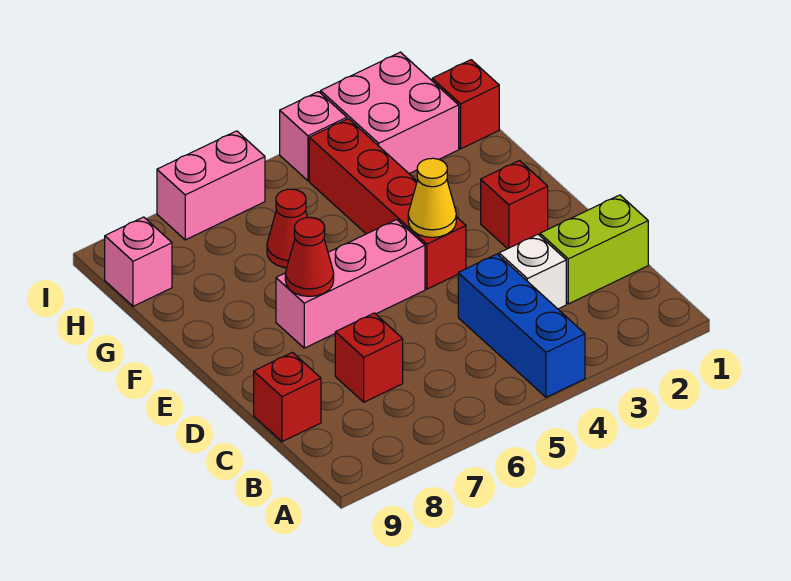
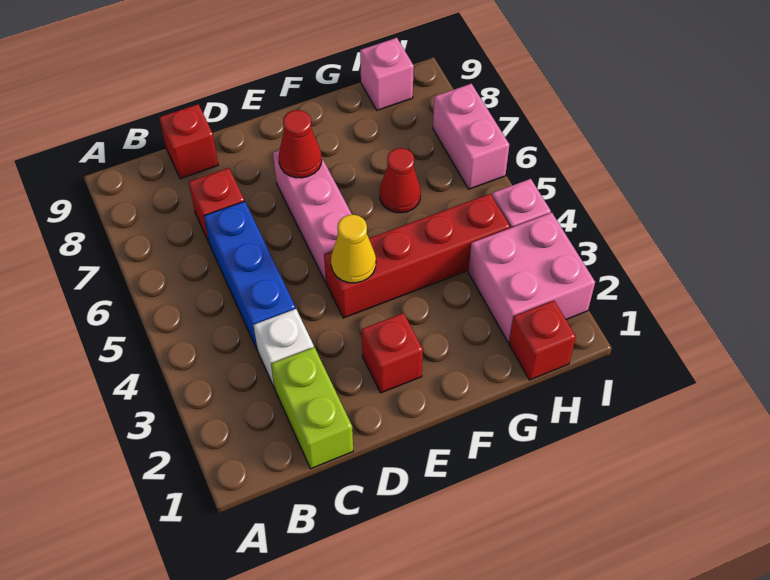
blue brick A4:C4 level 1 -> blue brick C4:C6 level 1

